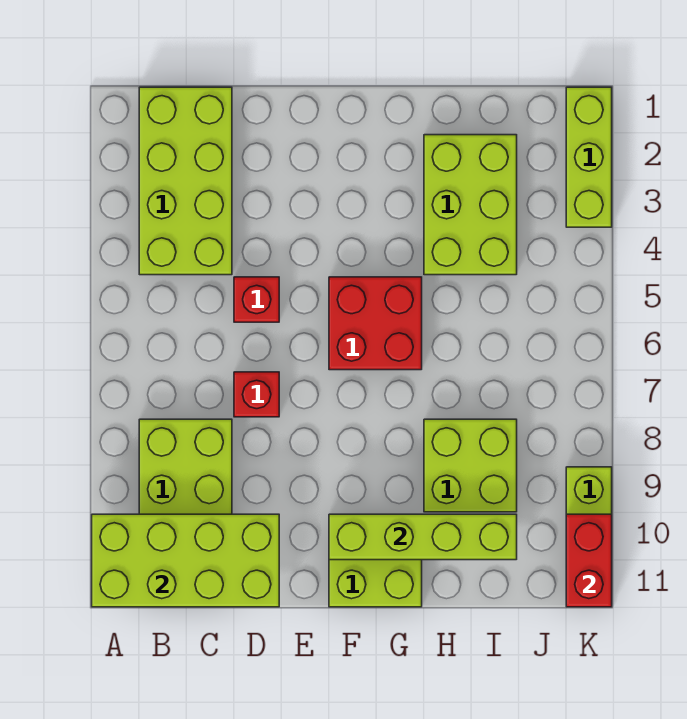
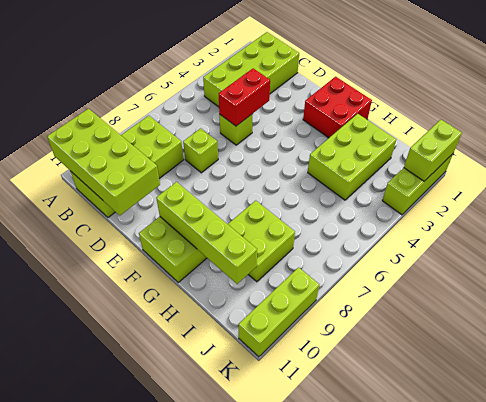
red brick D5 level 1 -> lime brick D5 level 1
red brick D7 level 1 -> lime brick D7 level 1
red brick F5:G6 level 1 -> red brick F1:G2 level 1
none -> lime brick K1:K2 level 2
red brick K10:K11 level 2 -> red brick D4:D5 level 2

